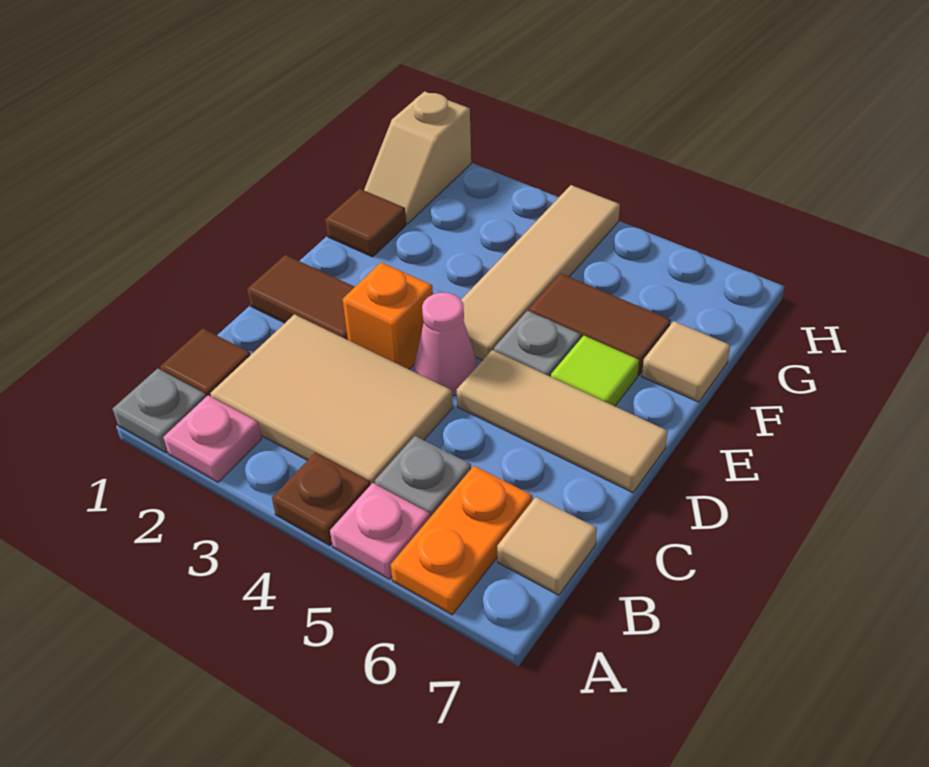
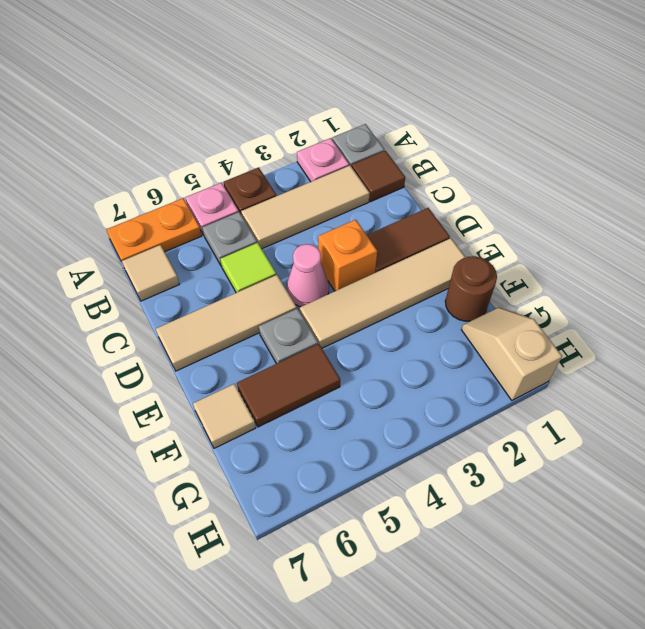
orange plate A6:B6 level 1 -> orange plate A6:A7 level 1
tan tile B2:C4 level 1 -> tan tile B2:B4 level 1
tan tile E4:H4 level 1 -> tan tile E1:E4 level 1
lime tile E6 level 1 -> lime tile C5 level 1
brown tile F1 level 1 -> brown round brick F1 level 1

